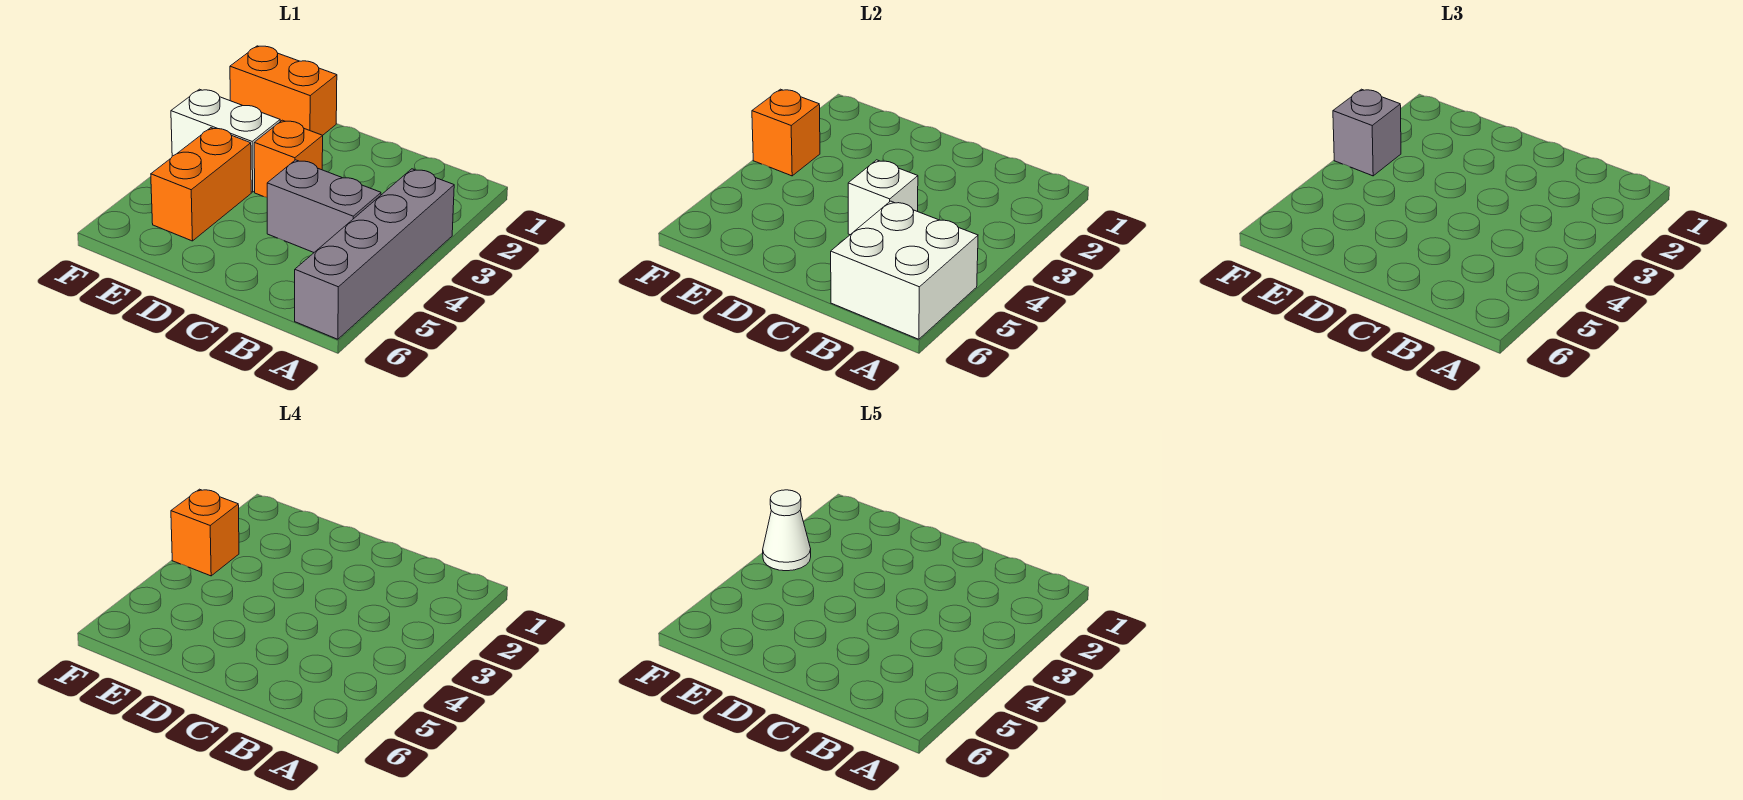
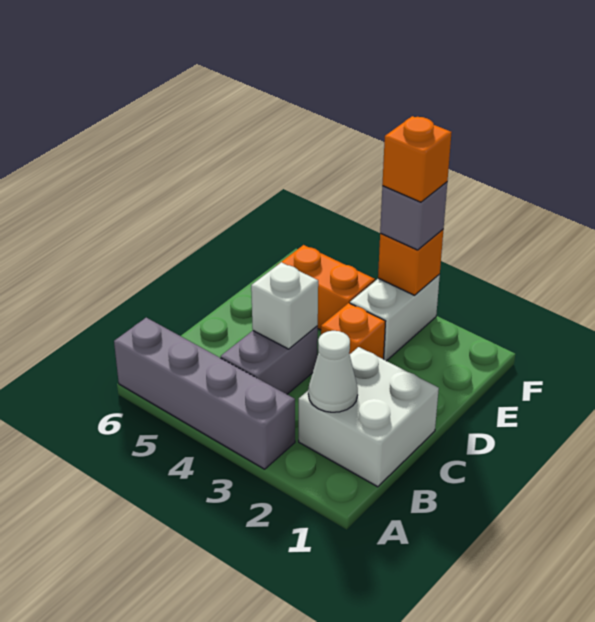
white brick A5:B6 level 2 -> white brick B1:C2 level 1
orange brick E1:F1 level 1 -> none
white cone F3 level 5 -> white cone B2 level 2

